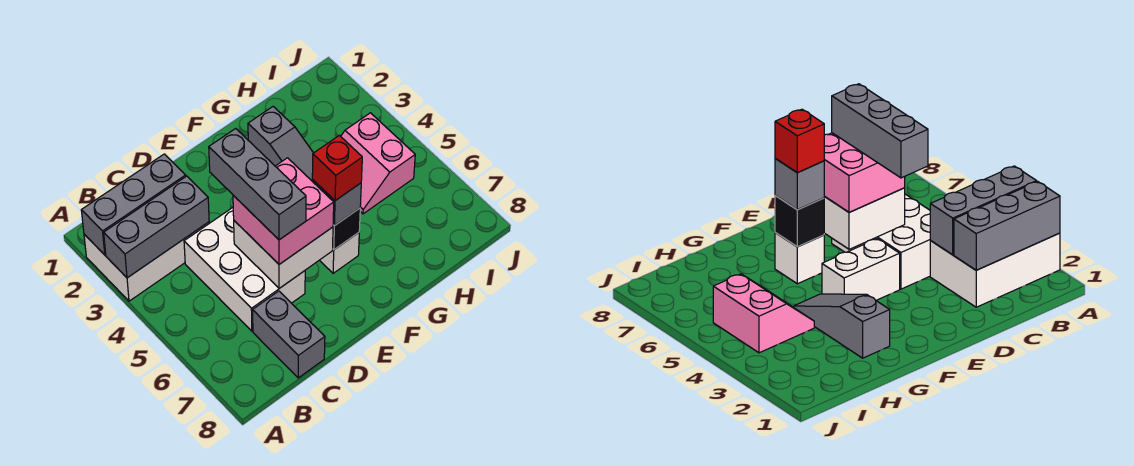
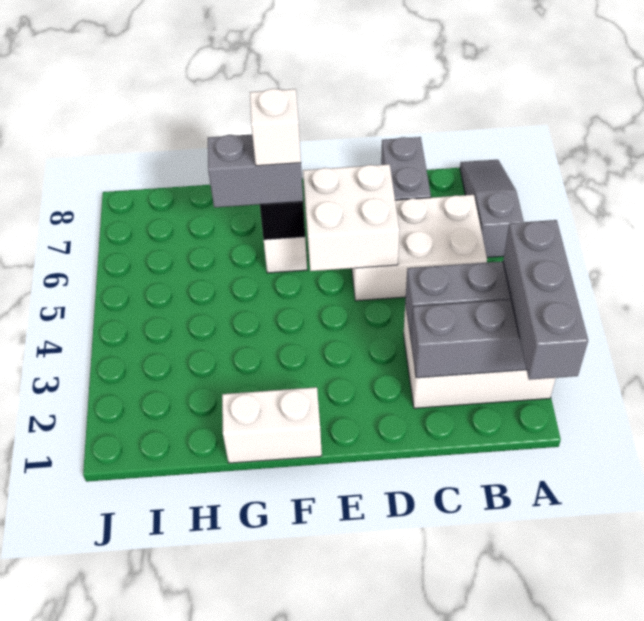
white brick C4:D6 level 1 -> white brick B5:D6 level 1
grey brick D4:D6 level 4 -> grey brick A1:A3 level 3
pink brick D5:E6 level 3 -> none
white brick E4:F4 level 1 -> white brick F1:G1 level 1
grey brick F6 level 3 -> grey brick F6:G6 level 3
red brick F6 level 4 -> white brick F6 level 4
grey slope G2:G4 level 1 top 2 -> grey slope A6:A8 level 1 top 6
pink slope H4:I5 level 1 top I -> none

